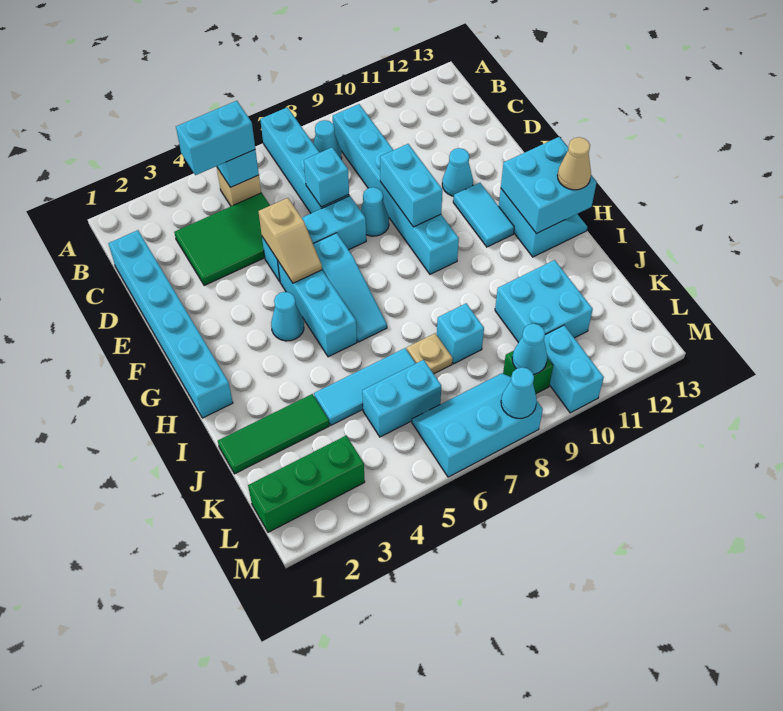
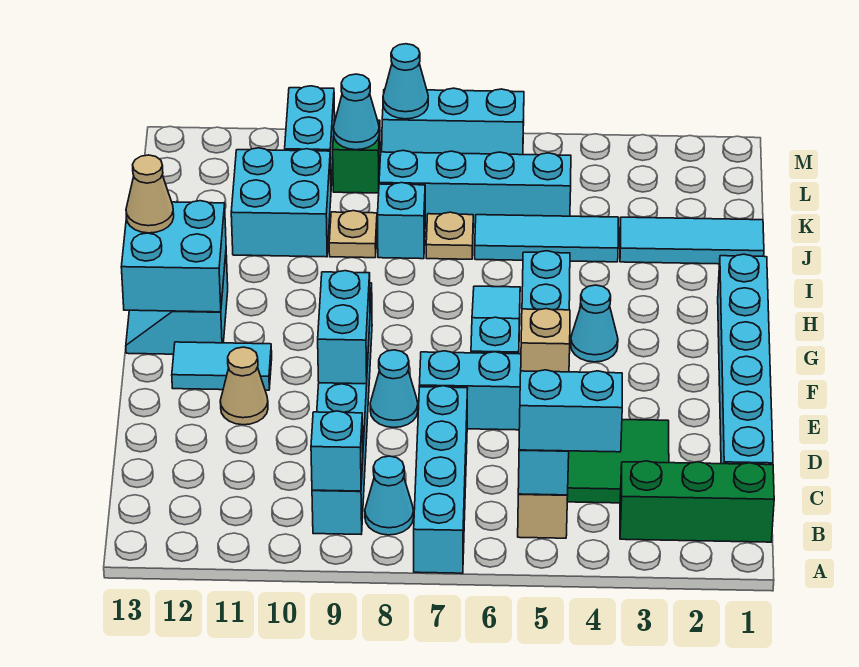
cyan brick D7 level 2 -> cyan brick B9 level 2
cyan cone E11 level 1 -> tan cone E11 level 1
cyan tile F11:G11 level 1 -> cyan tile F11:F12 level 1
green tile J1:J3 level 1 -> cyan tile J1:J3 level 1
none -> tan plate J9 level 1
cyan brick K5:K6 level 1 -> cyan brick K5:K8 level 1
green brick L1:L3 level 1 -> green brick B1:B3 level 1

